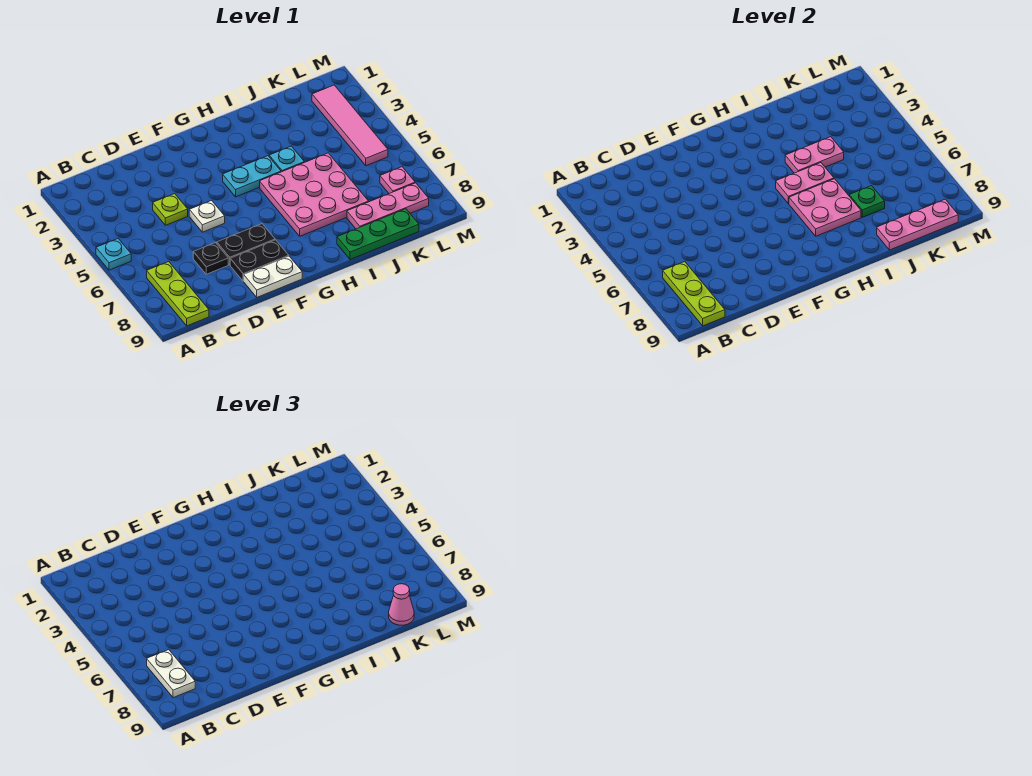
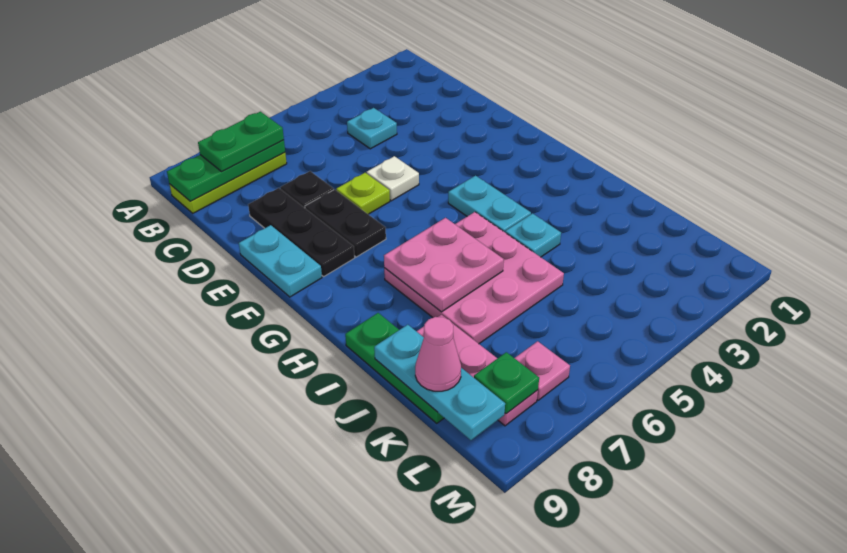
cyan plate A5 level 1 -> cyan plate C4 level 1
lime plate B7:B9 level 2 -> green plate B7:B9 level 2
white plate B7:B8 level 3 -> green plate B7:B8 level 3
lime plate D4 level 1 -> lime plate E6 level 1
black plate E8:F8 level 1 -> black plate D8:F8 level 1
white plate E9:F9 level 1 -> cyan plate E9:F9 level 1
pink plate H5:I5 level 2 -> none
pink plate I4:J4 level 2 -> none
green plate J7 level 2 -> green plate L8 level 2
pink plate J9:L9 level 2 -> cyan plate J9:L9 level 2
pink tile L2:L5 level 1 -> none

